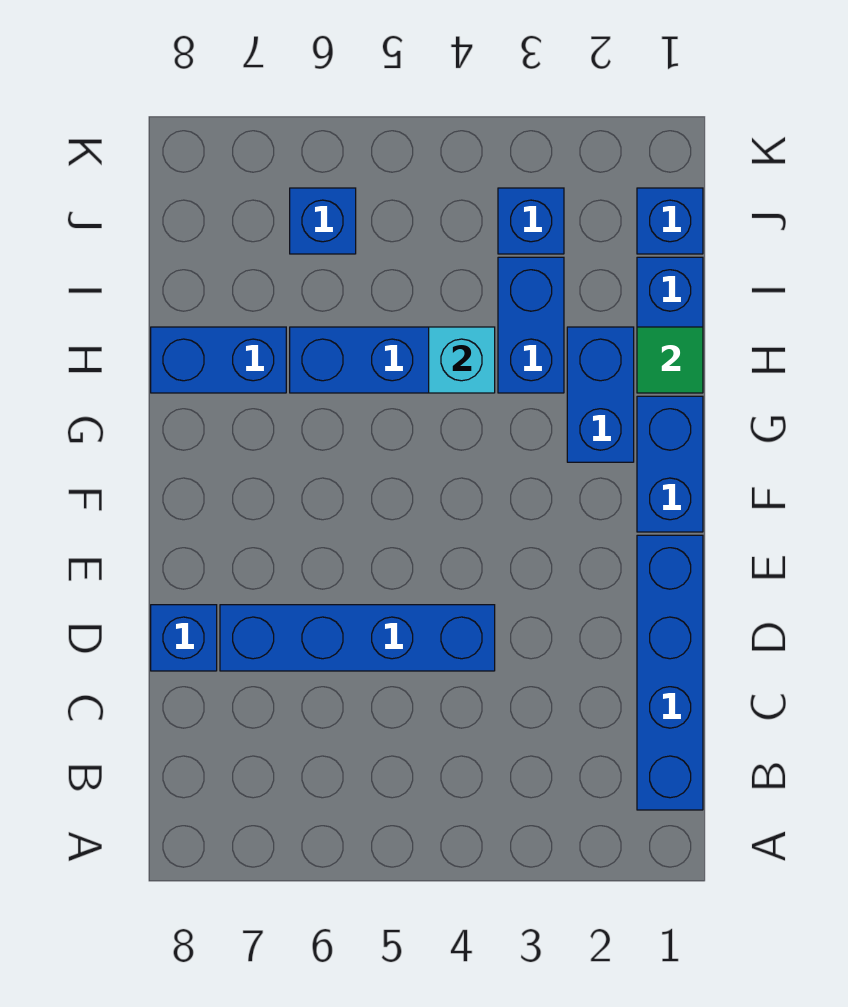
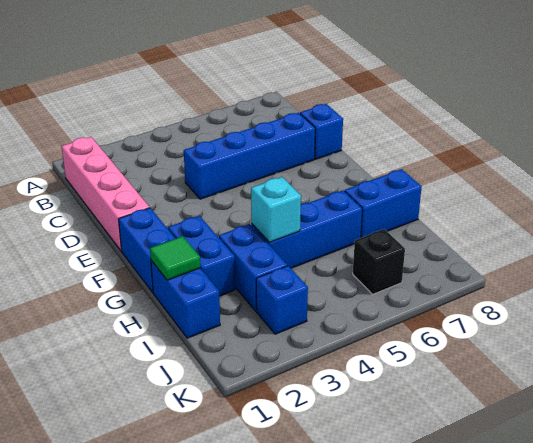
blue brick B1:E1 level 1 -> pink brick B1:E1 level 1
blue brick J1 level 1 -> none
blue brick J6 level 1 -> black brick J6 level 1

